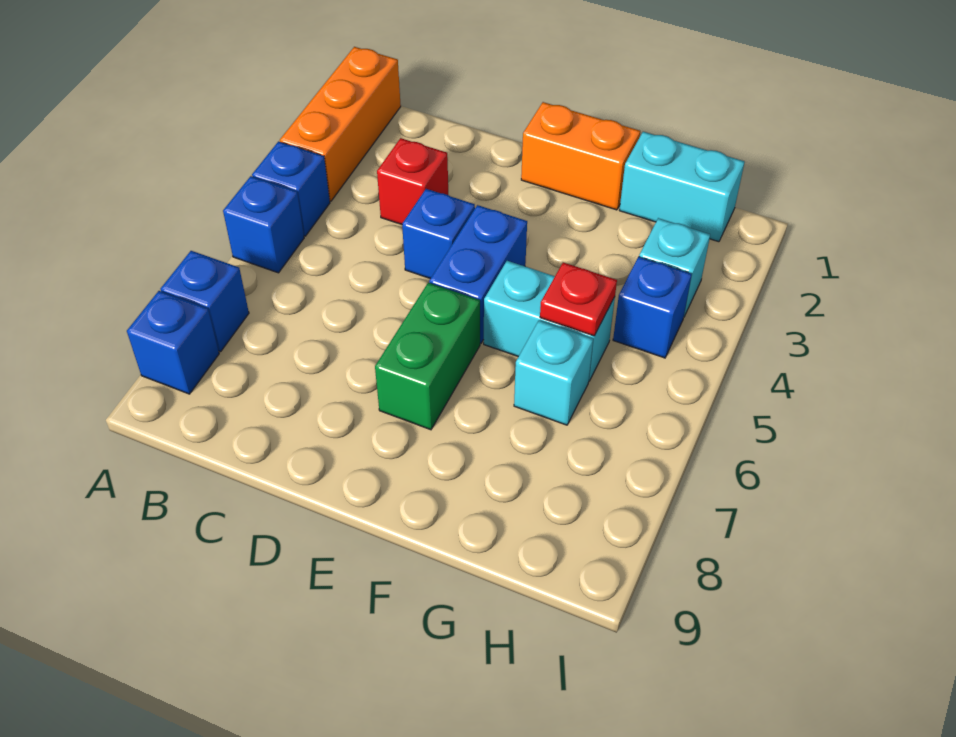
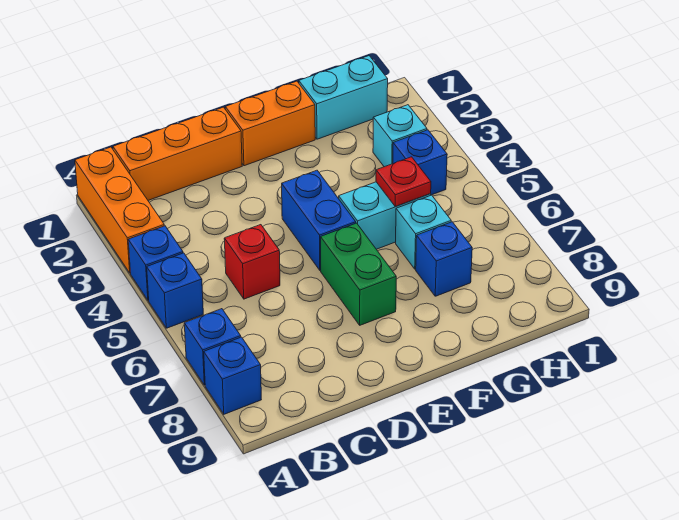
none -> orange brick B1:D1 level 1
red brick C3 level 1 -> red brick C5 level 1
blue brick D4 level 1 -> blue brick G7 level 1

